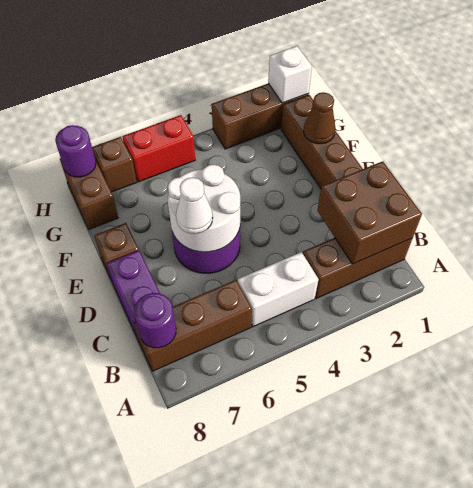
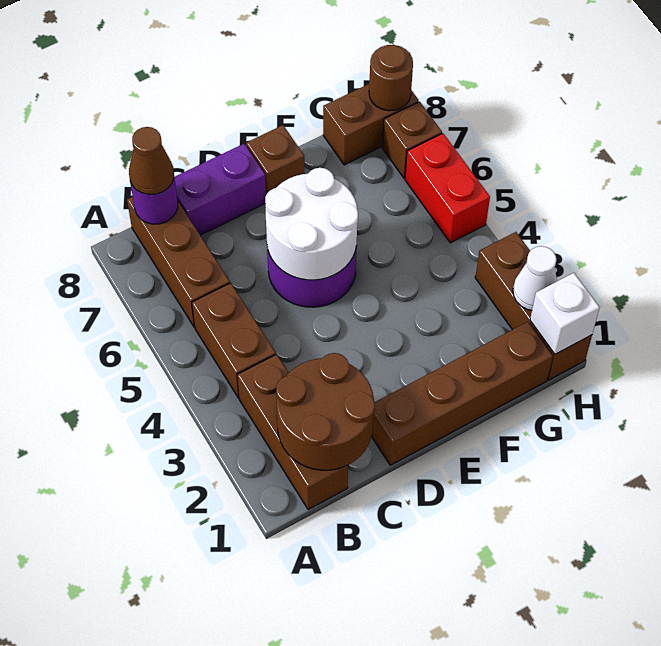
brown brick B1:C2 level 2 -> brown round brick B1:C2 level 2
white brick B4:B5 level 1 -> brown brick B4:B5 level 1
white cone D6 level 3 -> white cone H2 level 2
brown cone F1 level 2 -> brown cone B8 level 3
purple round brick H8 level 2 -> brown round brick H8 level 2

